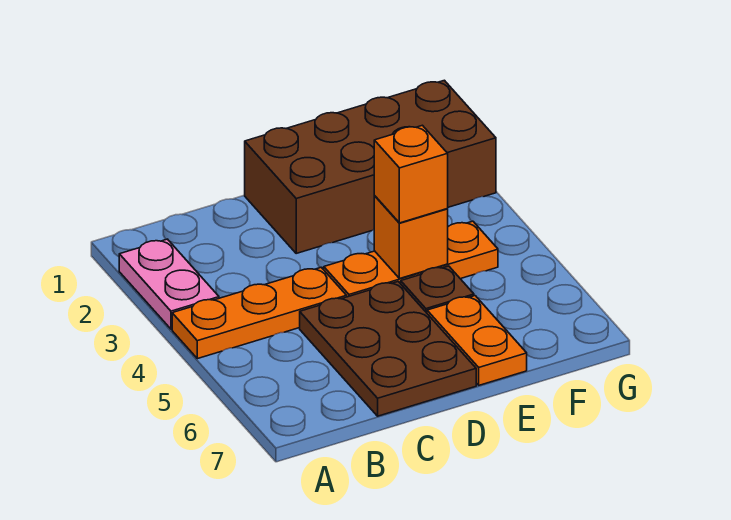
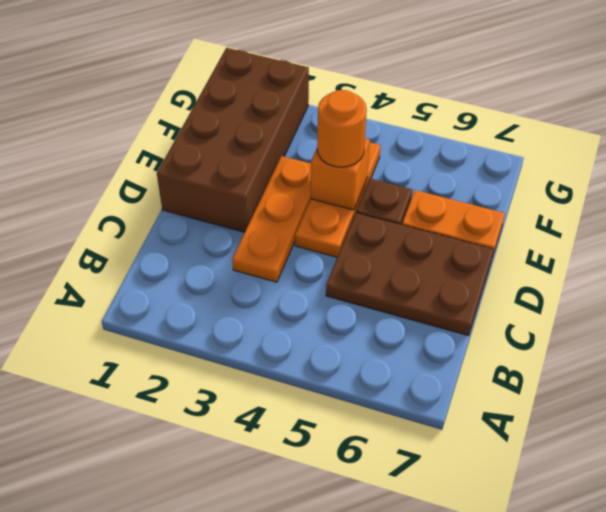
pink plate A2:A3 level 1 -> none
orange plate A4:C4 level 1 -> orange plate C3:E3 level 1
orange brick E4 level 3 -> orange round brick E4 level 3

